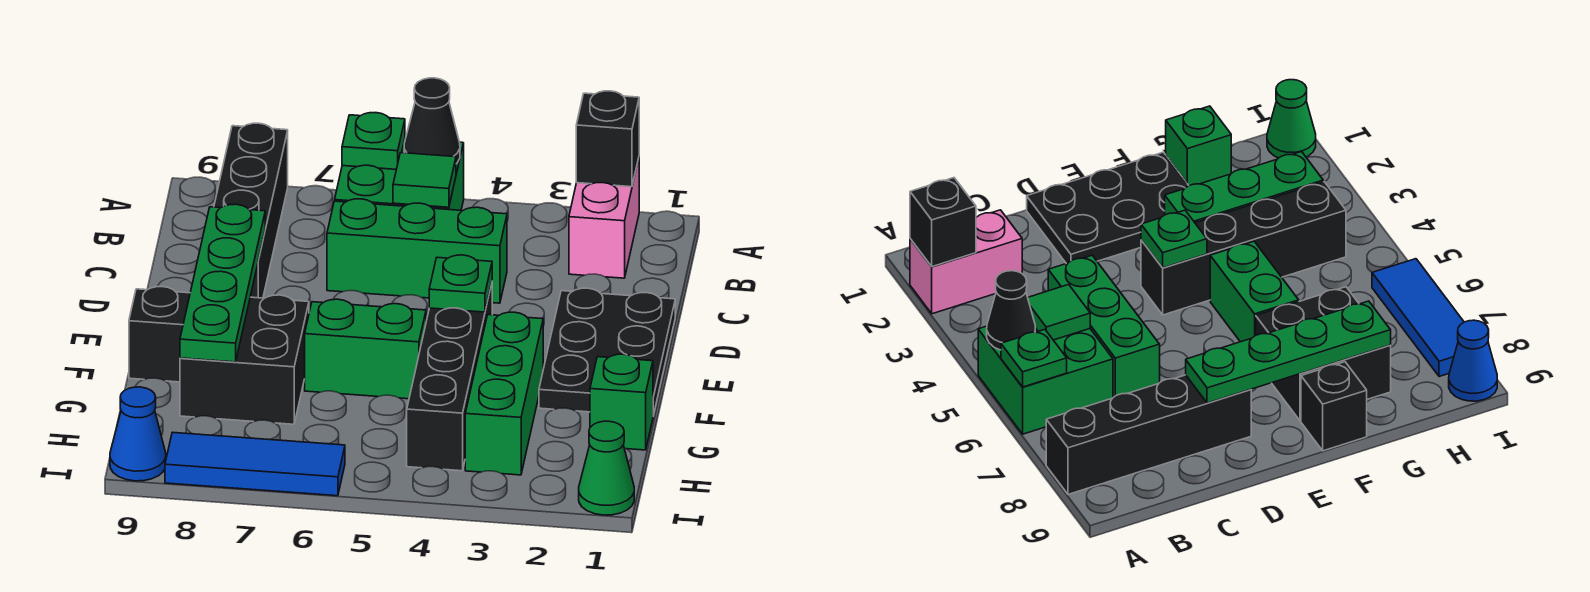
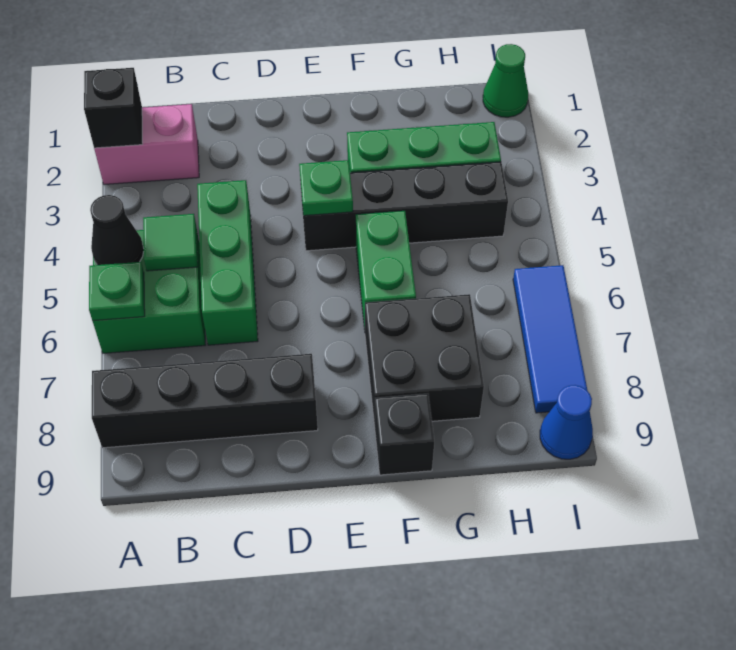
black plate D1:F2 level 1 -> none
green plate D8:G8 level 2 -> none
green brick G1 level 1 -> none

